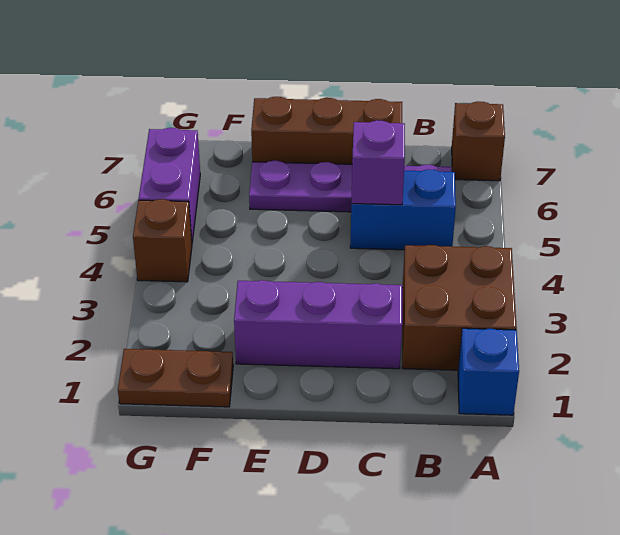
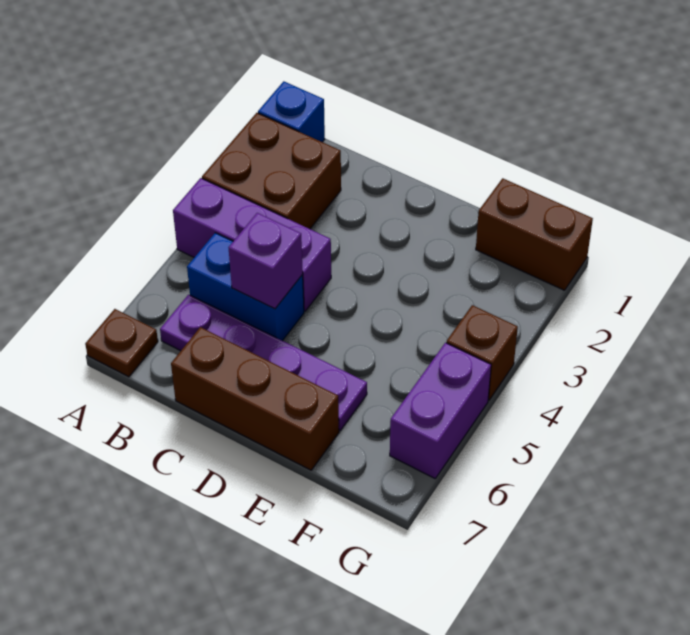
brown brick A7 level 1 -> brown plate A7 level 1
purple brick C2:E2 level 1 -> purple brick A4:C4 level 1
brown plate F1:G1 level 1 -> brown brick F1:G1 level 1

